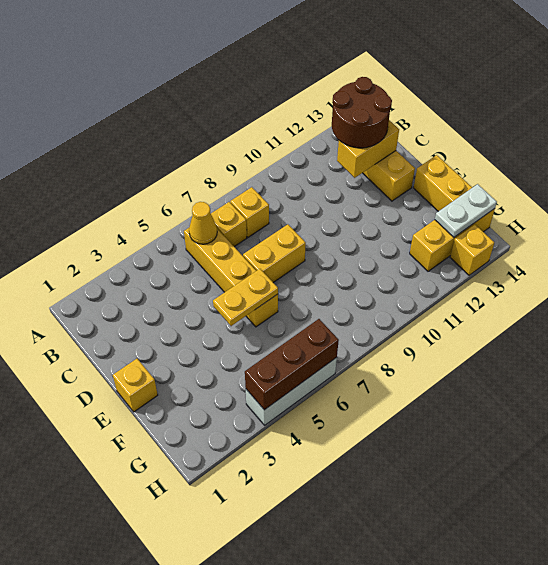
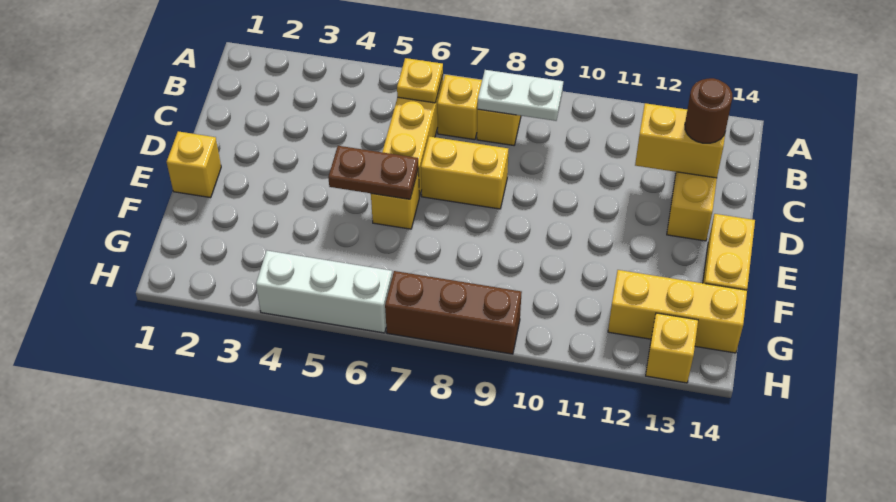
yellow cone B6 level 2 -> yellow plate B6 level 2
brown round brick B12:C13 level 3 -> brown round brick C13 level 3
yellow plate E5:E6 level 2 -> brown plate E5:E6 level 2
white plate G13:G14 level 2 -> white plate B8:B9 level 2
brown brick H4:H6 level 2 -> brown brick H7:H9 level 1

